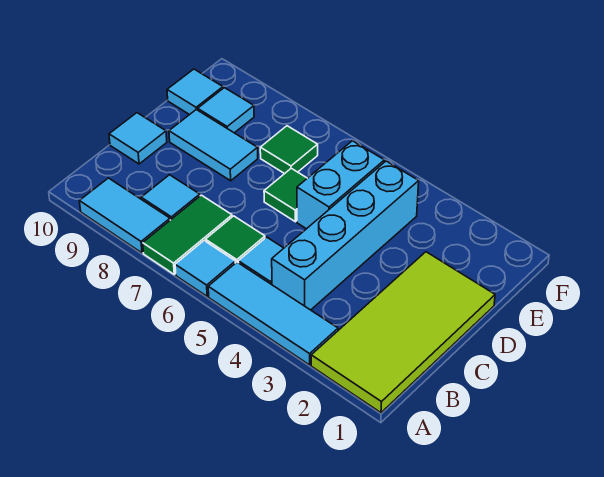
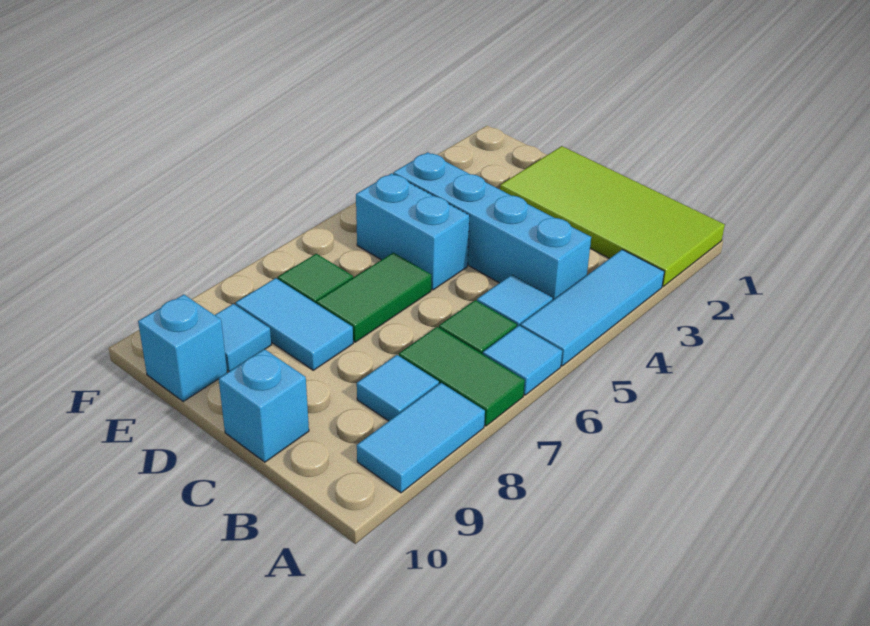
cyan tile C10 level 1 -> cyan brick C10 level 1
green tile D6 level 1 -> green tile D6:D7 level 1
cyan tile D8:D9 level 1 -> cyan tile D8:E8 level 1
cyan tile E10 level 1 -> cyan brick E10 level 1

